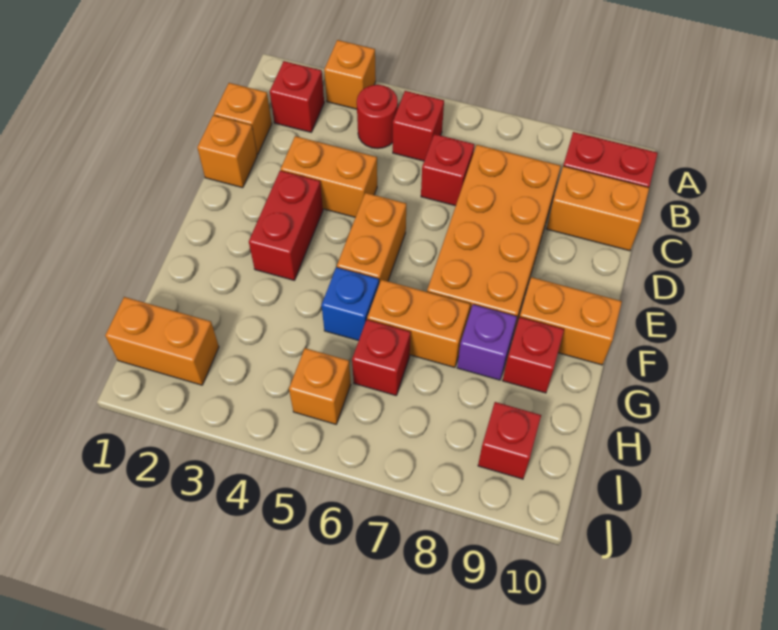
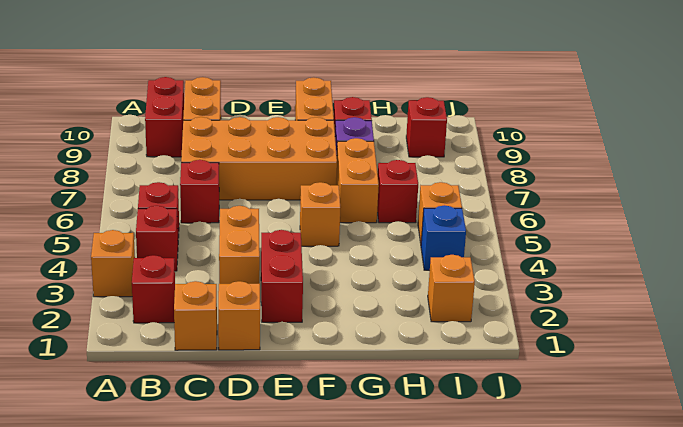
red round brick B4 level 1 -> red brick B4 level 1
red brick E3:F3 level 1 -> red brick E2:E3 level 1
orange brick E5:F5 level 1 -> orange brick F5 level 1
blue brick G5 level 1 -> blue brick I4 level 1
orange brick I1:I2 level 1 -> orange brick I2 level 1

